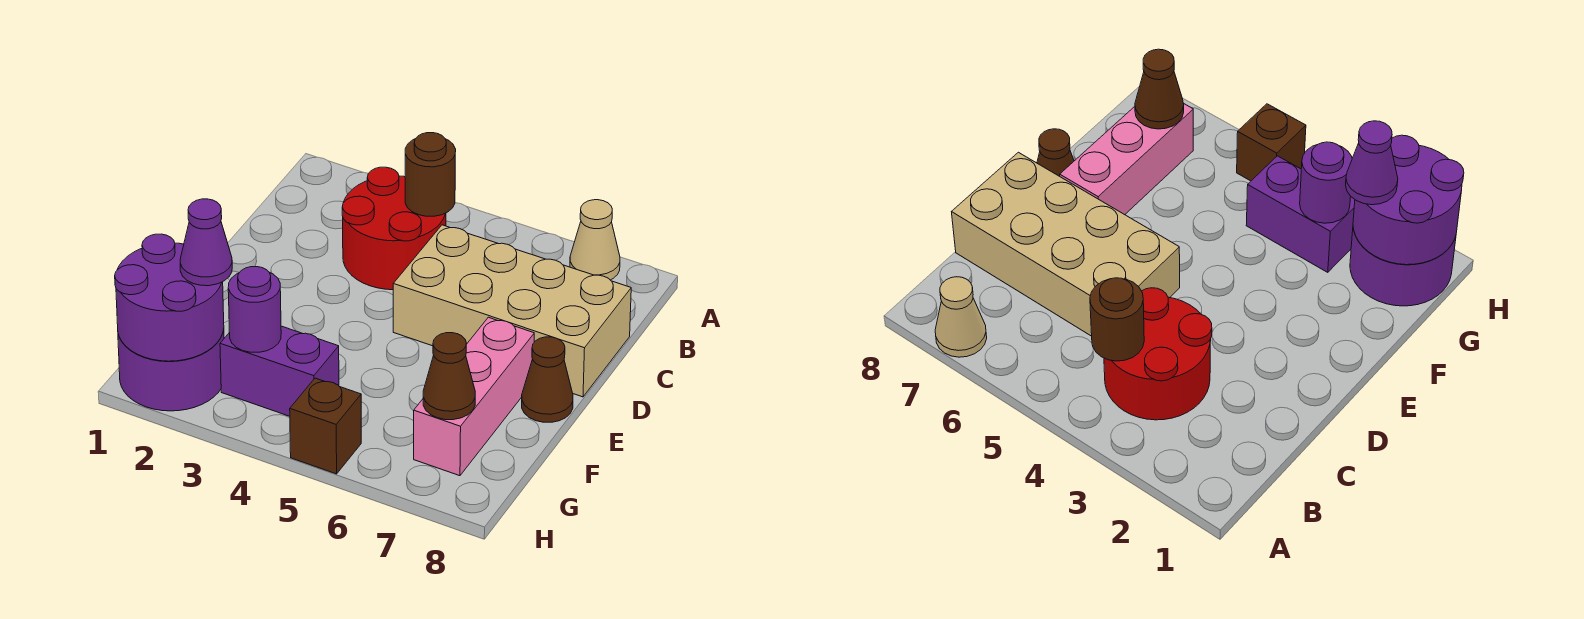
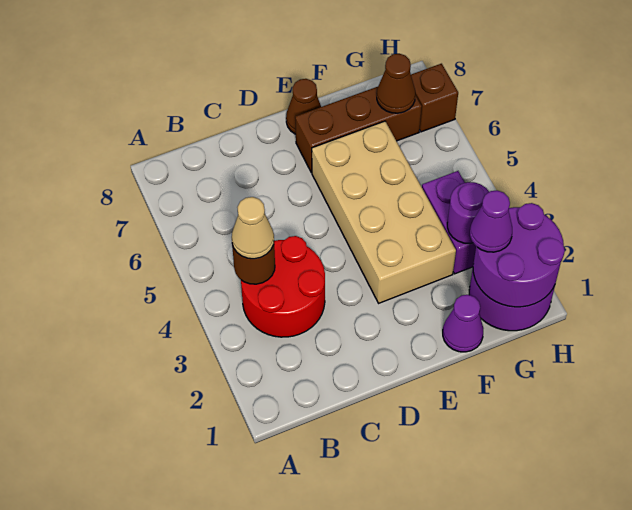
tan cone A7 level 1 -> tan cone B4 level 3
tan brick C5:D8 level 1 -> tan brick E3:F6 level 1
pink brick E7:G7 level 1 -> brown brick E7:G7 level 1
none -> purple cone F1 level 1
brown brick H5 level 1 -> brown brick H7 level 1

